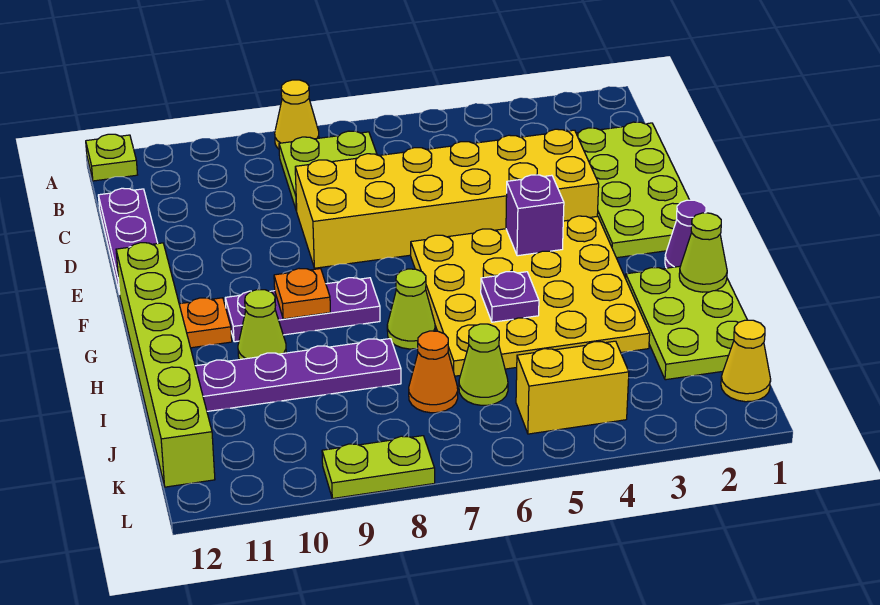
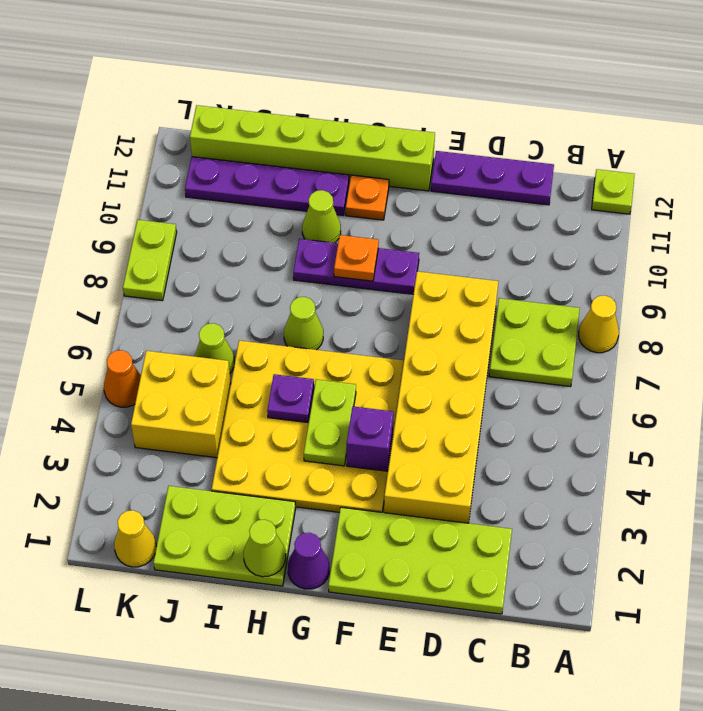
none -> lime plate G4:G5 level 2
purple plate G8:G10 level 1 -> purple plate F9:H9 level 1
purple plate I8:I11 level 1 -> purple plate H11:K11 level 1
orange cone J7 level 1 -> orange cone L5 level 1
yellow brick K4:K5 level 1 -> yellow brick J4:K5 level 1

